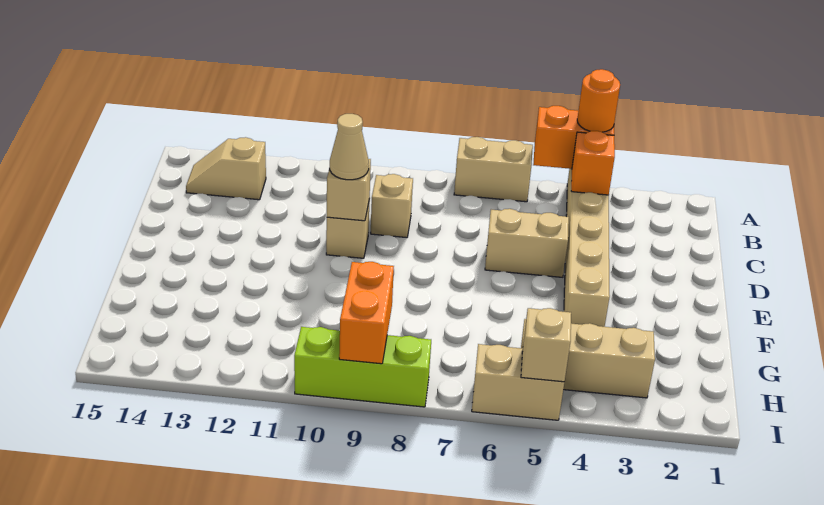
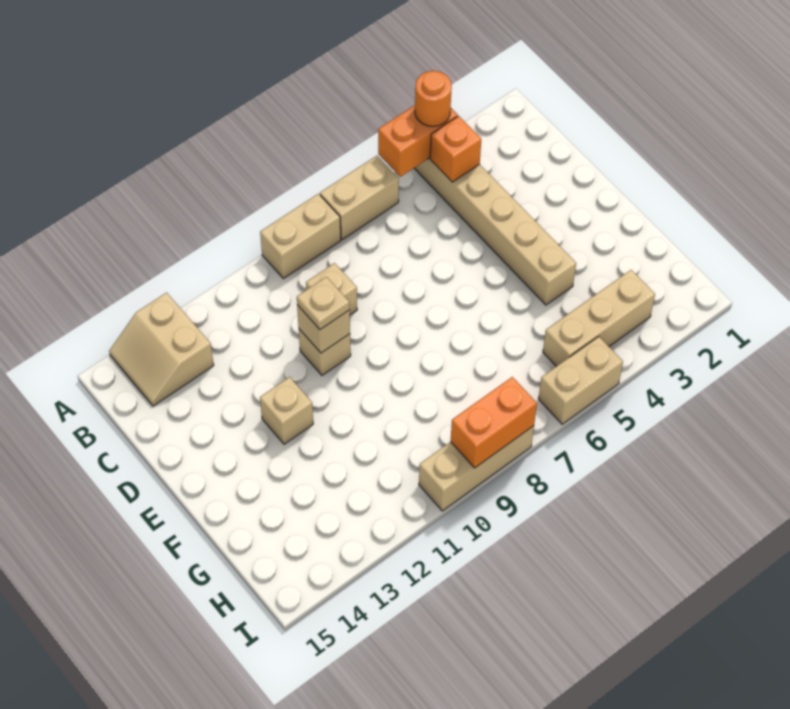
tan slope B13:B14 level 1 top 13 -> tan slope A13:B14 level 1 top 13
tan brick D5:D6 level 1 -> tan brick A8:A9 level 1
tan cone D10 level 3 -> tan plate D10 level 3
orange brick H9:I9 level 2 -> orange brick I8:I9 level 2
tan brick I5 level 2 -> tan brick E12 level 1
lime brick I8:I10 level 1 -> tan brick I8:I10 level 1

